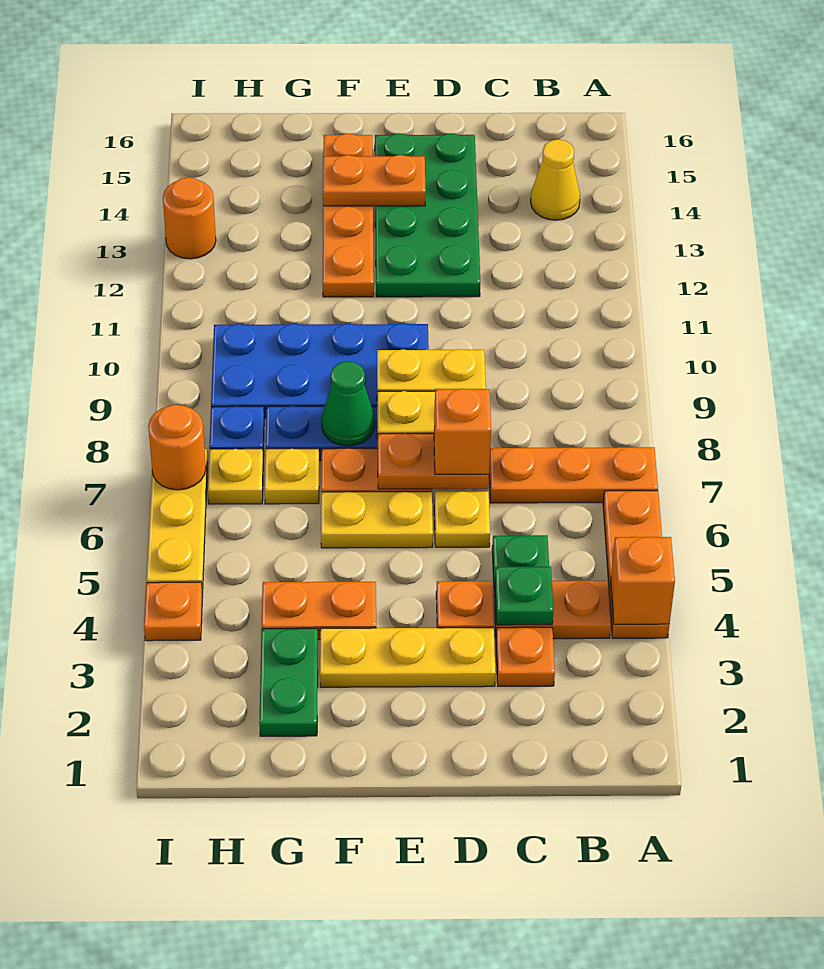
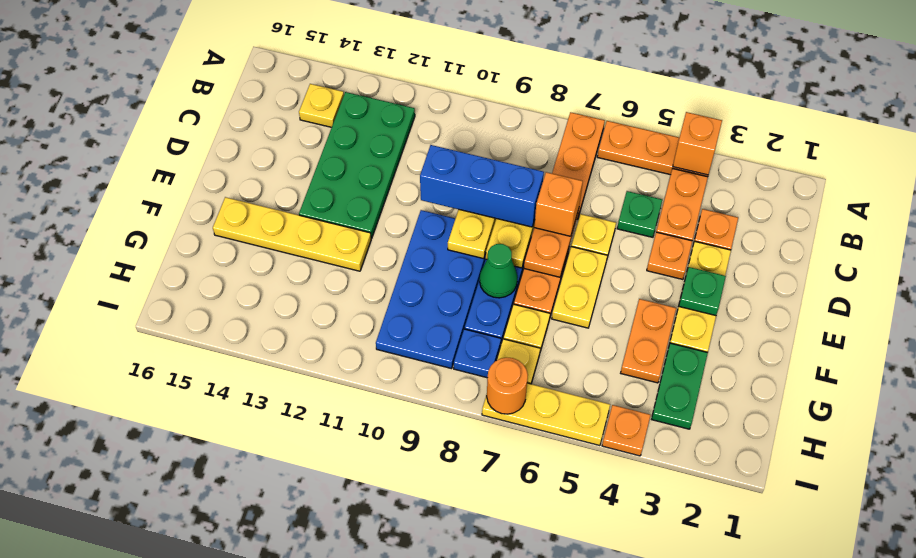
yellow cone B14 level 1 -> yellow plate B14 level 1
green plate C4 level 2 -> green plate E3 level 2
none -> blue brick D8:D10 level 3
green plate D12:E15 level 1 -> green plate B12:E13 level 1
orange plate E14:F14 level 2 -> none
orange plate F12:F15 level 1 -> yellow plate F12:F15 level 1
green plate G2:G3 level 1 -> green plate G3:H3 level 1
orange round brick I13 level 1 -> none

